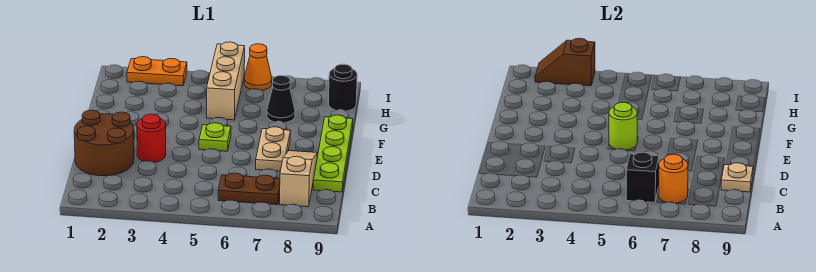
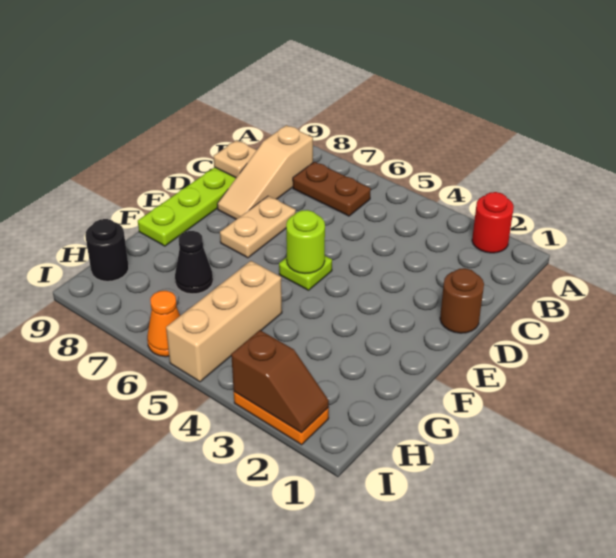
black brick B6 level 2 -> none
orange round brick B7 level 2 -> none
brown round brick C1:D2 level 1 -> brown round brick D1 level 1
red round brick D3 level 1 -> red round brick A2 level 1

